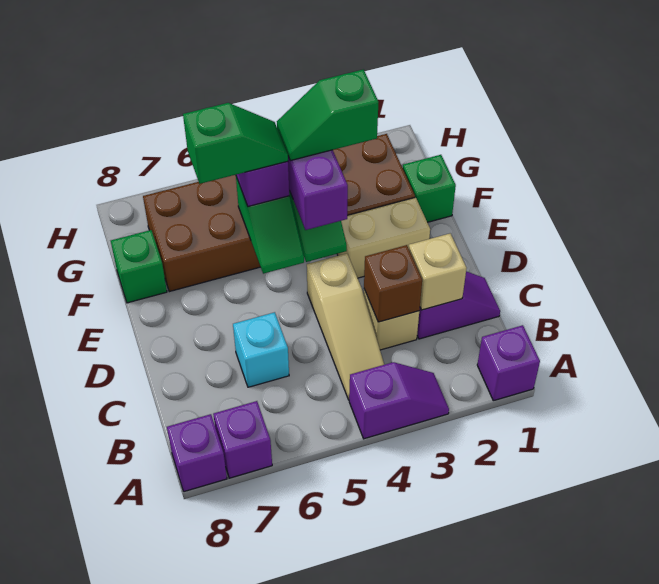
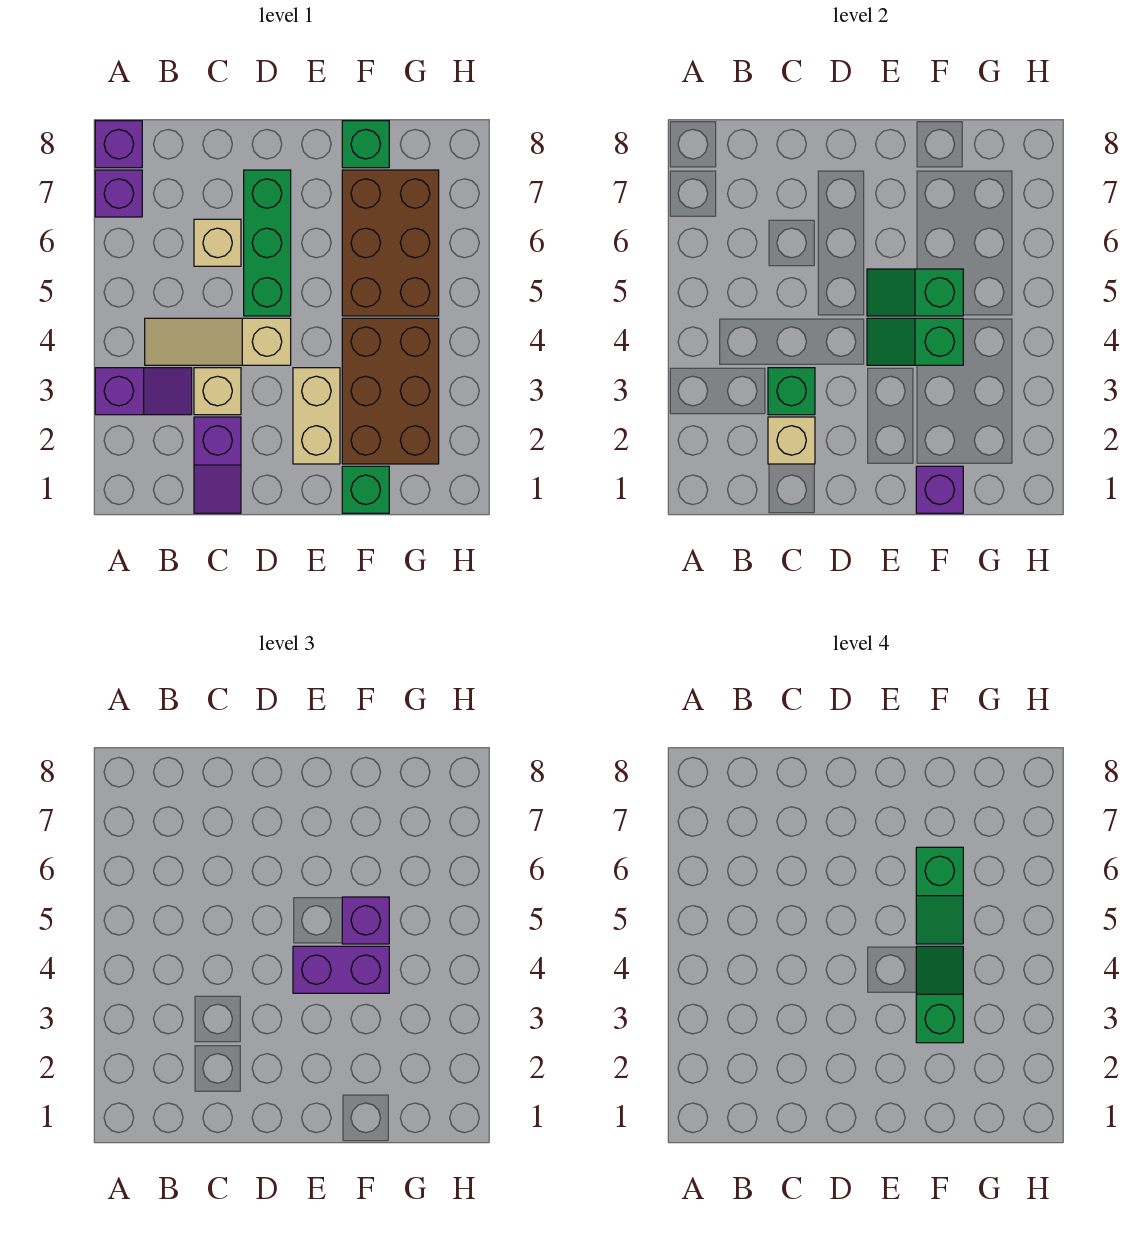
purple brick A1 level 1 -> purple brick F1 level 2
purple slope A3:A4 level 1 top 4 -> purple slope A3:B3 level 1 top A
brown brick C3 level 2 -> green brick C3 level 2
cyan brick C6 level 1 -> tan brick C6 level 1
none -> green brick D5:D7 level 1

